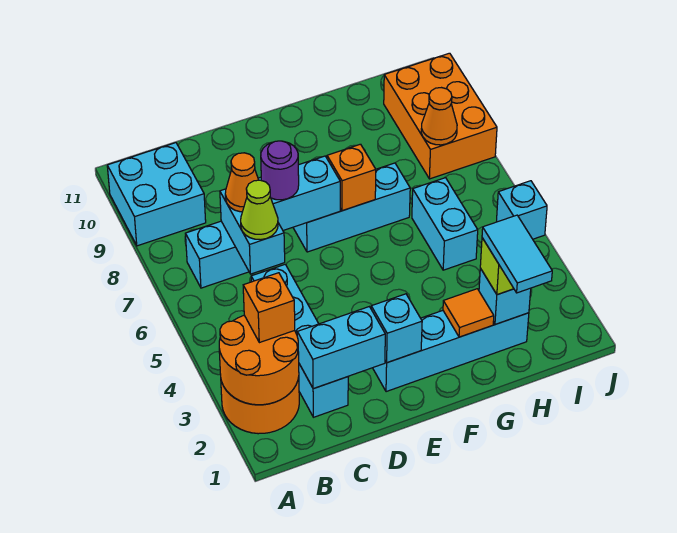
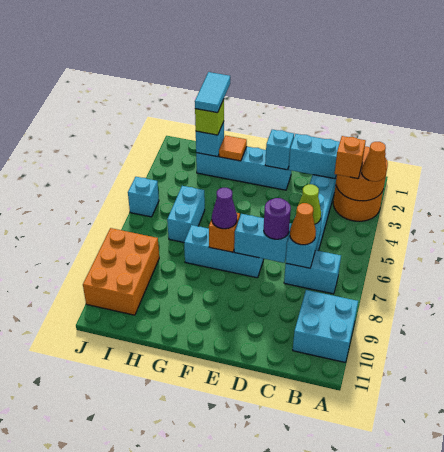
none -> purple cone F7 level 3
orange cone I8 level 2 -> orange cone A3 level 3

